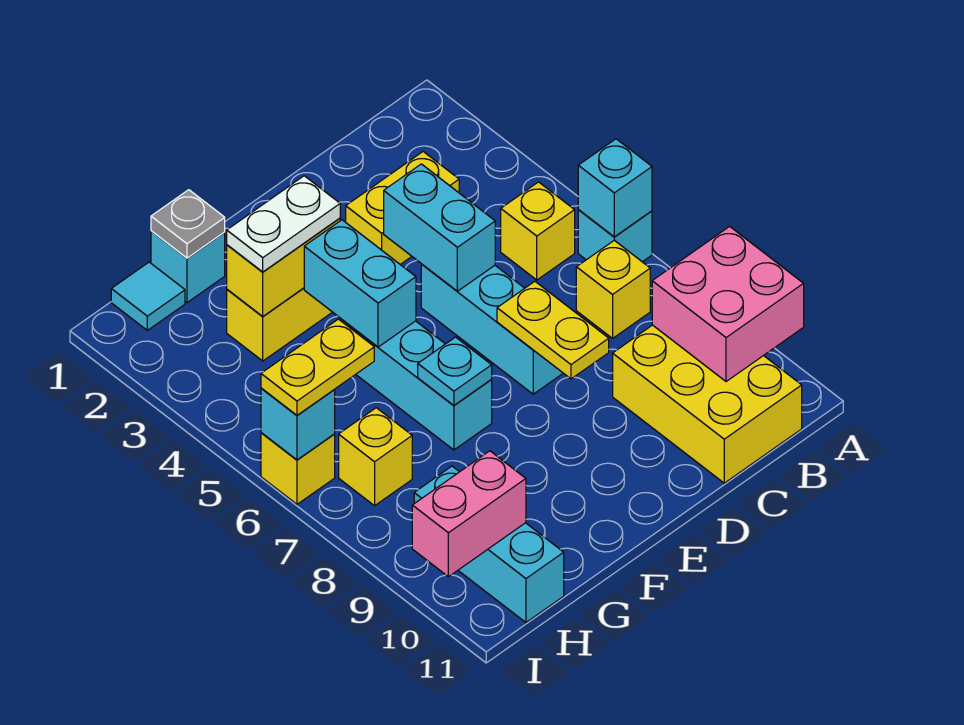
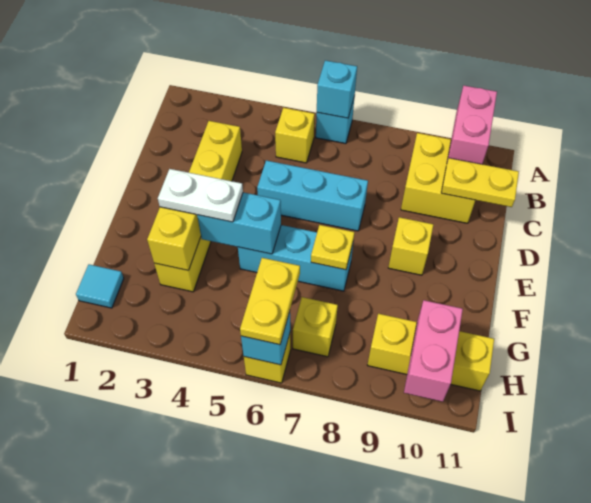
pink brick A9:B10 level 2 -> pink brick A10:B10 level 2
yellow brick B7 level 1 -> yellow brick E9 level 1
yellow brick B9:C11 level 1 -> yellow brick B9:C10 level 1
cyan brick D4:D5 level 2 -> none
yellow plate D7:D8 level 2 -> yellow plate C10:C11 level 2
white plate F3:G3 level 3 -> white plate F3:F4 level 3
cyan plate F7 level 2 -> yellow plate F7 level 2
cyan brick G1 level 1 -> none
grey plate G1 level 2 -> none
cyan brick H9:H11 level 1 -> yellow brick H9:H11 level 1

